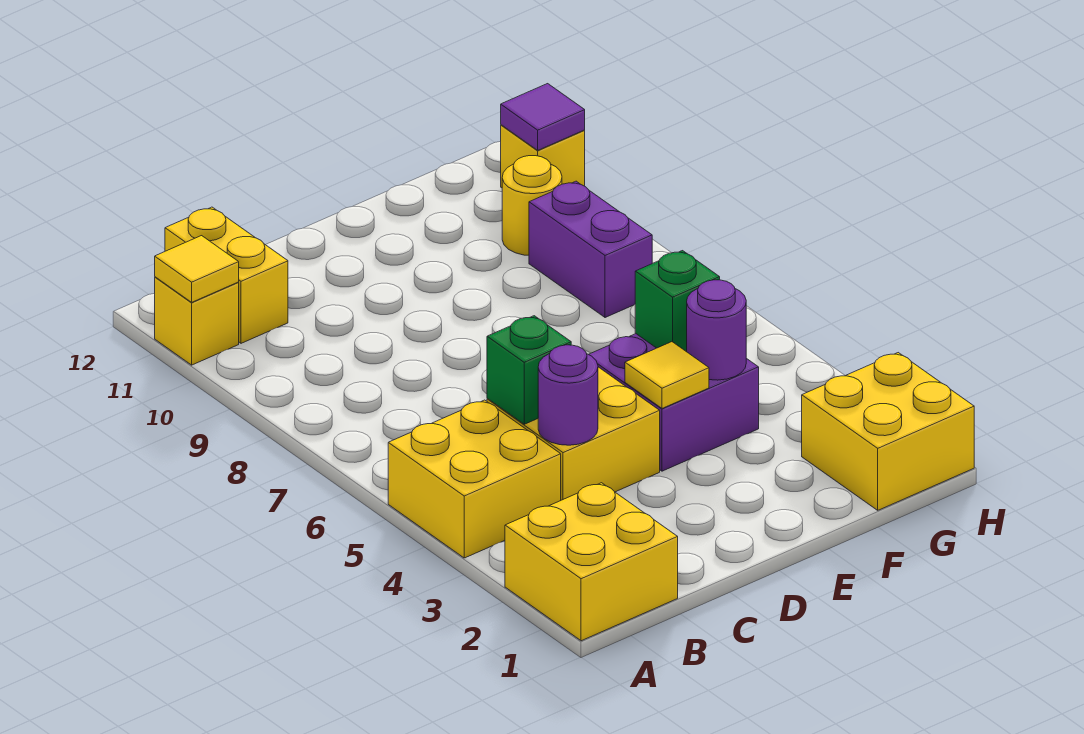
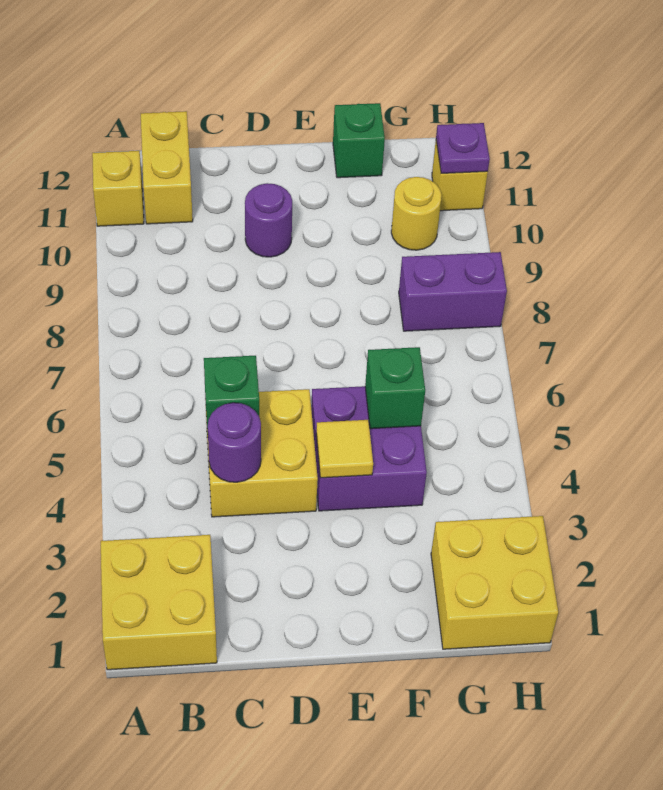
yellow brick A4:B5 level 1 -> none
yellow tile A11 level 2 -> none
purple round brick F4 level 2 -> purple round brick D10 level 1
none -> green brick F12 level 1
purple brick G8:G9 level 1 -> purple brick G8:H8 level 1
purple tile H11 level 2 -> purple plate H11 level 2

